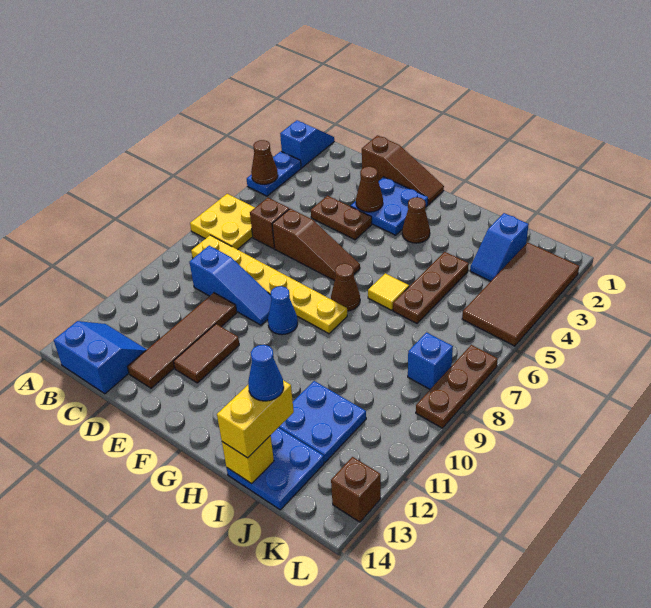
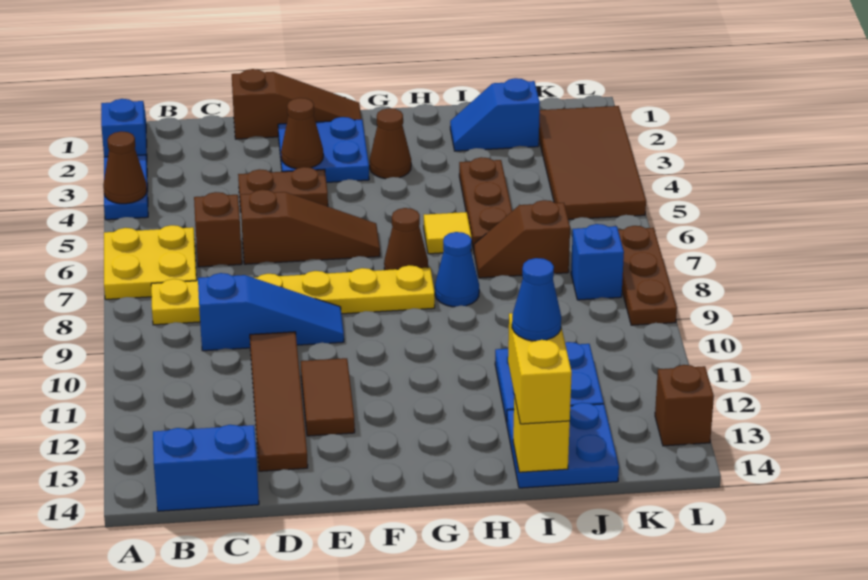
blue cone F9 level 1 -> blue cone H8 level 1
none -> brown slope I7:J7 level 1 top J
blue slope J2:J3 level 1 top 2 -> blue slope I2:J2 level 1 top J

